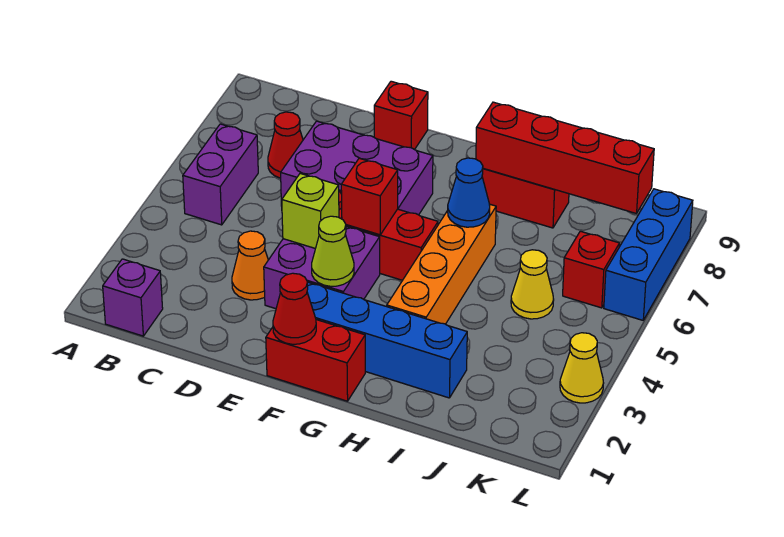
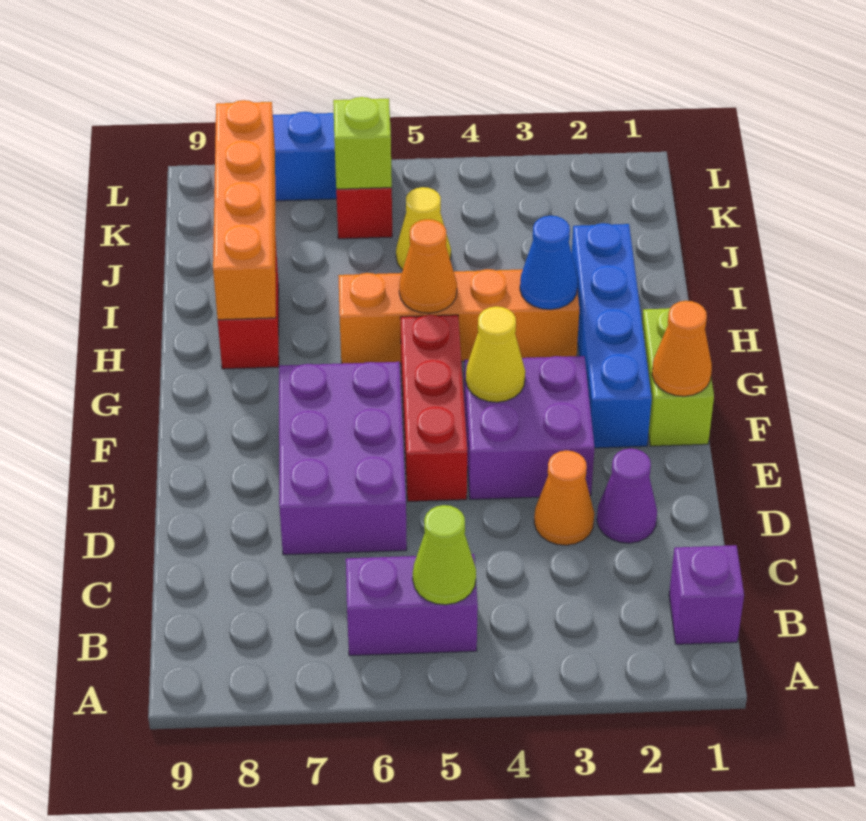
red cone C7 level 1 -> none
none -> purple cone D2 level 1
lime brick E4 level 2 -> lime brick K6 level 2
red brick E9 level 1 -> none
red brick F1:G1 level 1 -> lime brick F1:G1 level 1
red cone F1 level 2 -> orange cone F1 level 2
lime cone F3 level 2 -> lime cone B5 level 2
red brick F5 level 2 -> none
none -> orange cone H5 level 2
blue cone H6 level 2 -> blue cone H3 level 2
red brick H8:K8 level 2 -> orange brick H8:K8 level 2
yellow cone L3 level 1 -> yellow cone F4 level 2

